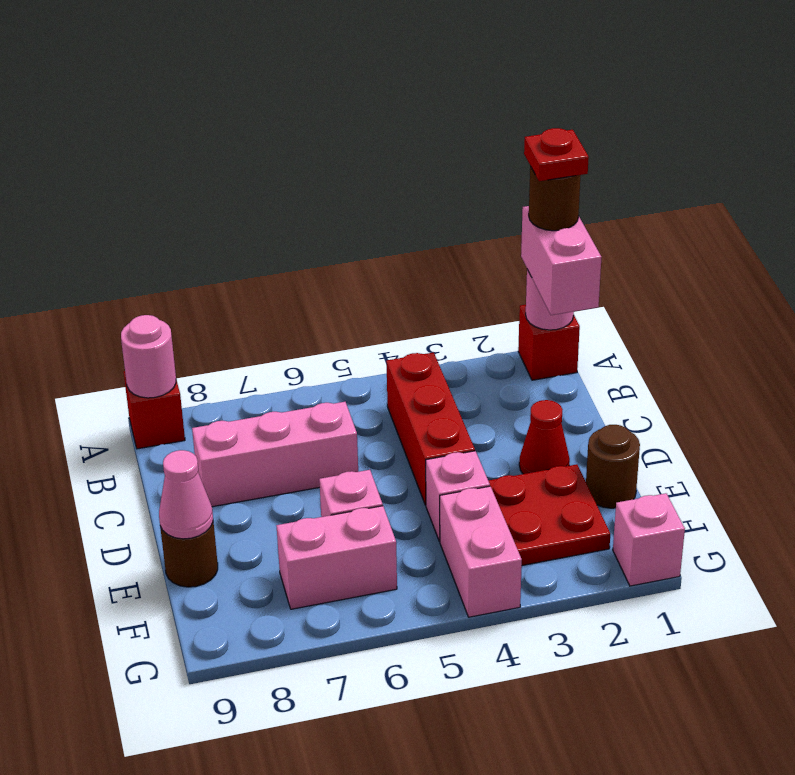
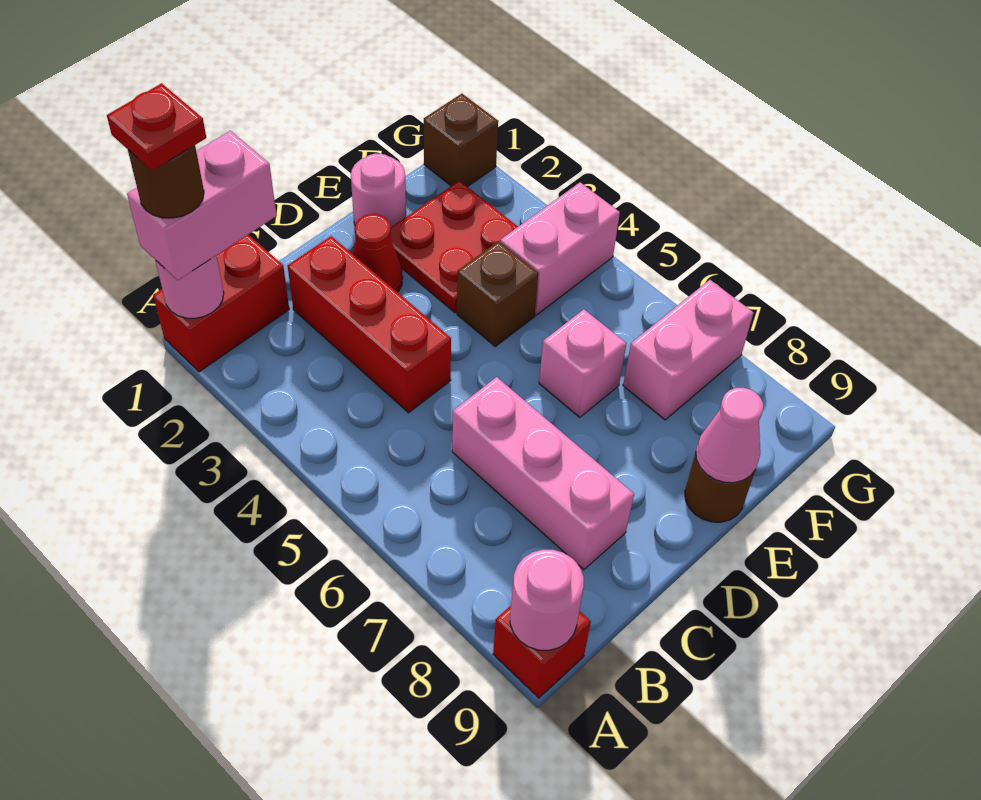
red brick A1 level 1 -> red brick A1:B1 level 1
red brick B4:D4 level 1 -> red brick C2:C4 level 1
brown round brick E1 level 1 -> pink round brick E1 level 1
pink brick E4 level 1 -> brown brick E4 level 1
pink brick F6:F7 level 1 -> pink brick F7:G7 level 1
pink brick G1 level 1 -> brown brick G1 level 1

